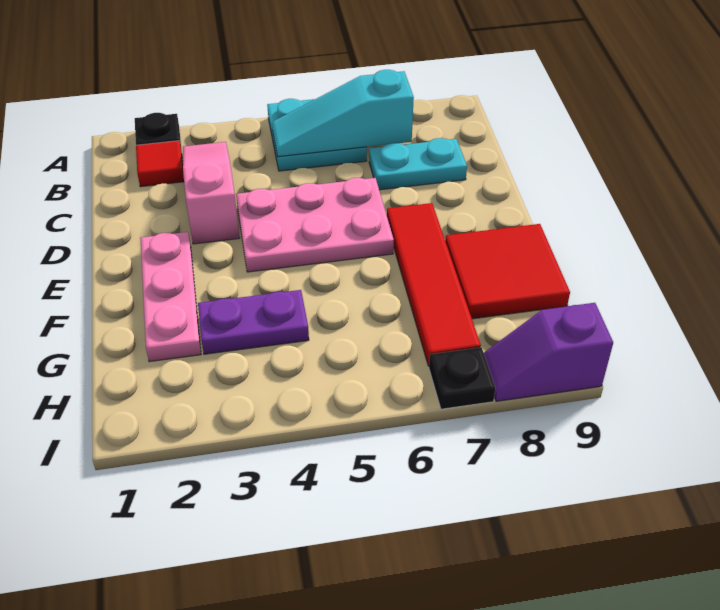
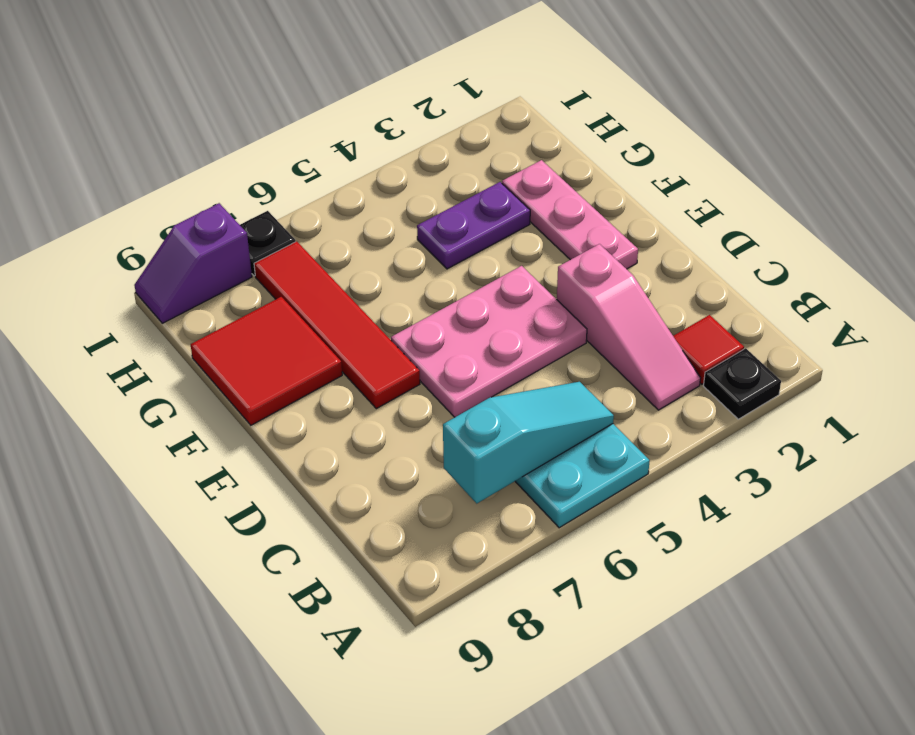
cyan plate C7:C8 level 1 -> none
purple slope I8:I9 level 1 top 9 -> purple slope I8:I9 level 1 top 8

